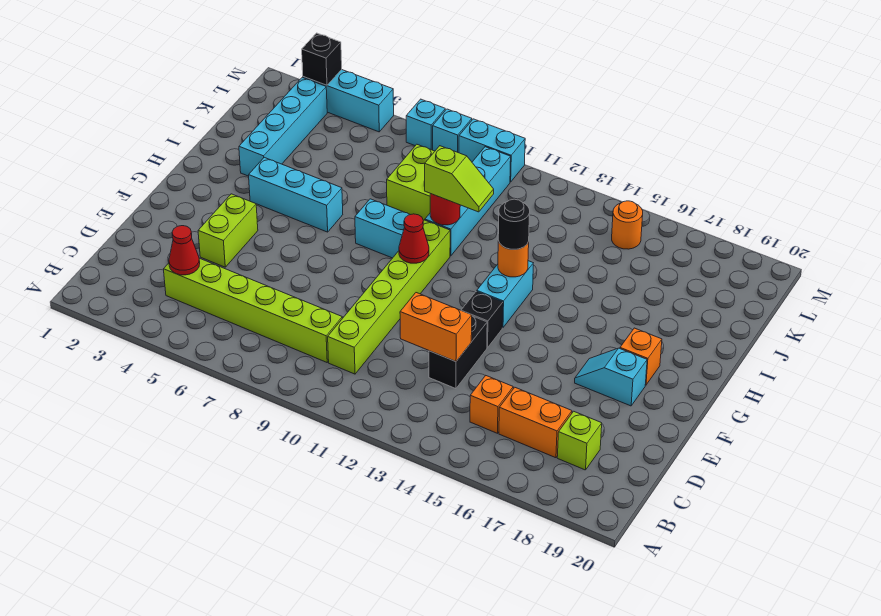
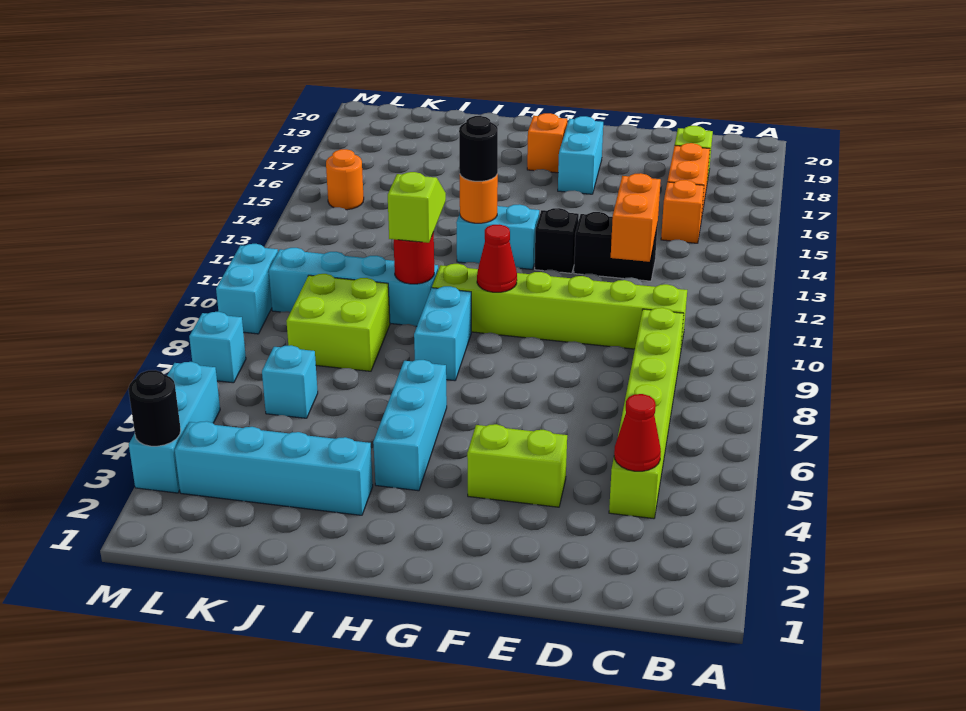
cyan slope F17:F18 level 1 top 18 -> cyan brick F17:F18 level 1
black brick M3 level 2 -> black round brick M3 level 2
cyan brick M8 level 1 -> cyan brick K6 level 1

